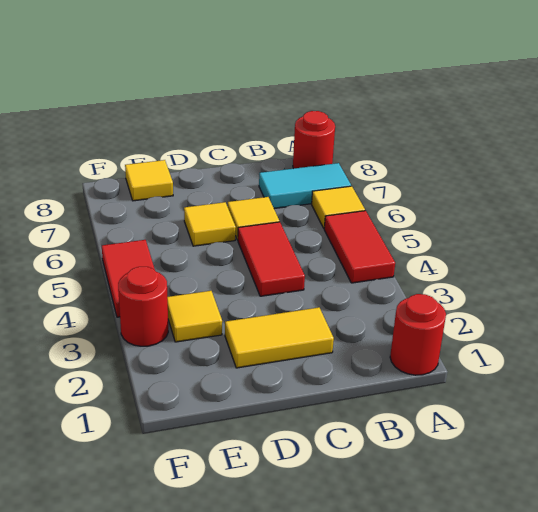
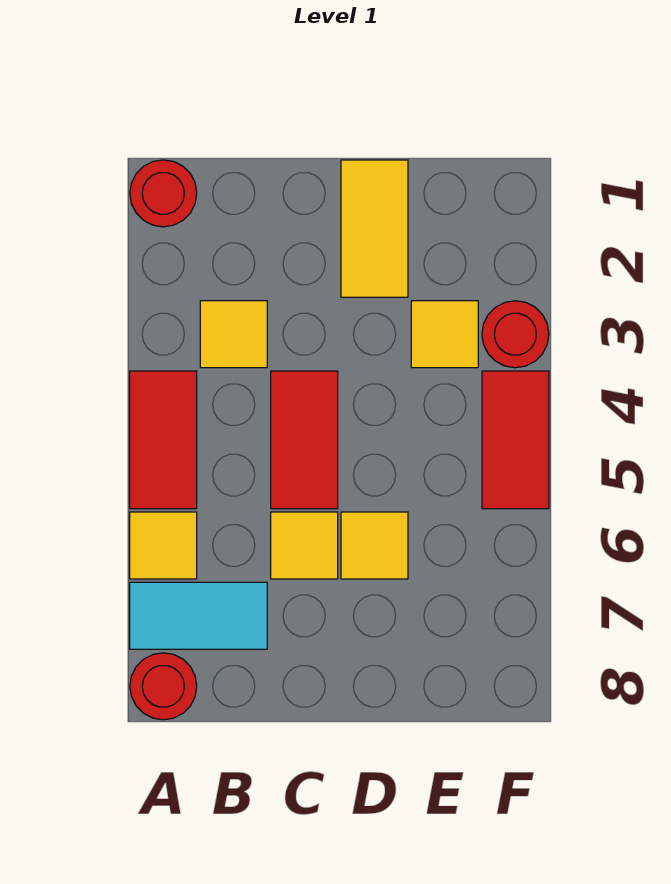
yellow tile C2:D2 level 1 -> yellow tile D1:D2 level 1
yellow tile E8 level 1 -> yellow tile B3 level 1

